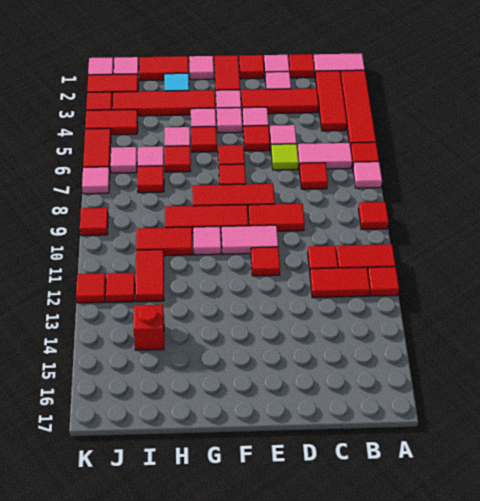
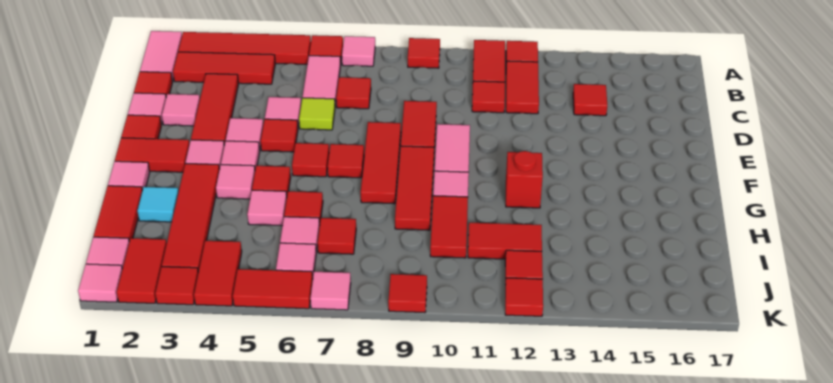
red tile E11 level 1 -> red tile C14 level 1
red brick I14 level 1 -> red brick G12 level 1

